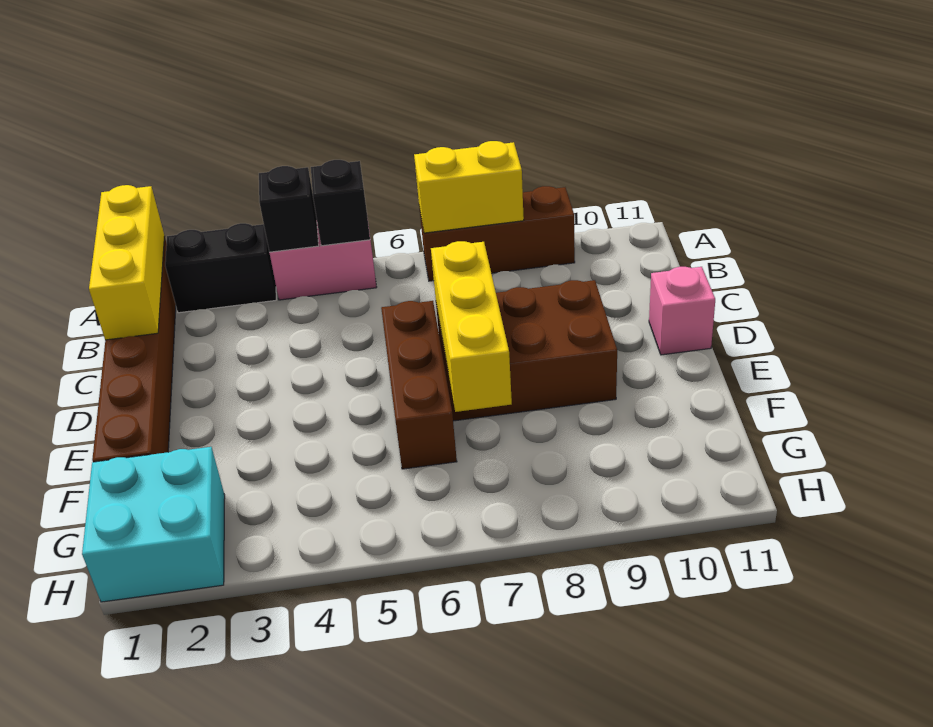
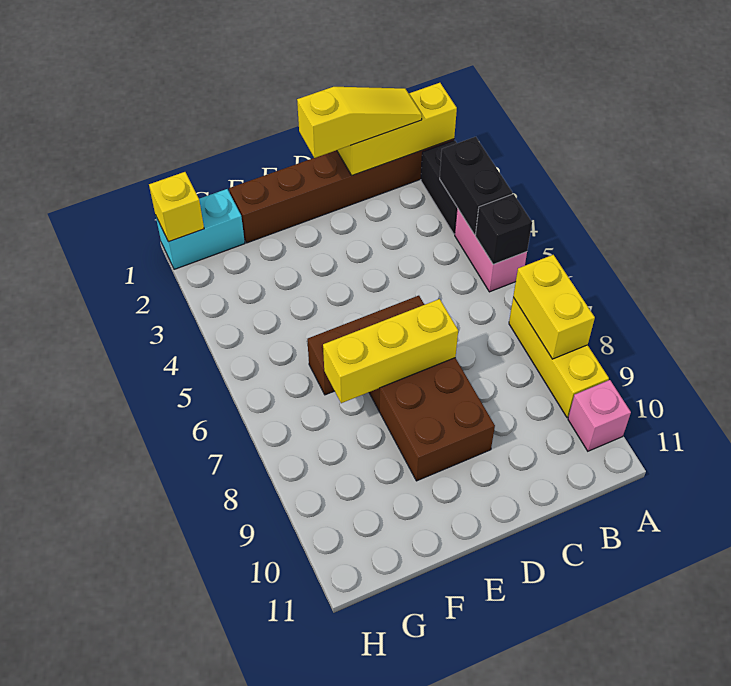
black brick A4 level 2 -> black brick A3:A4 level 2
brown brick A7:A9 level 1 -> yellow brick A7:A9 level 1
none -> yellow slope B1:D1 level 3 top D
pink brick D11 level 1 -> pink brick A10 level 1
cyan brick G1:H2 level 1 -> cyan brick G1:H1 level 1
none -> yellow brick H1 level 2

